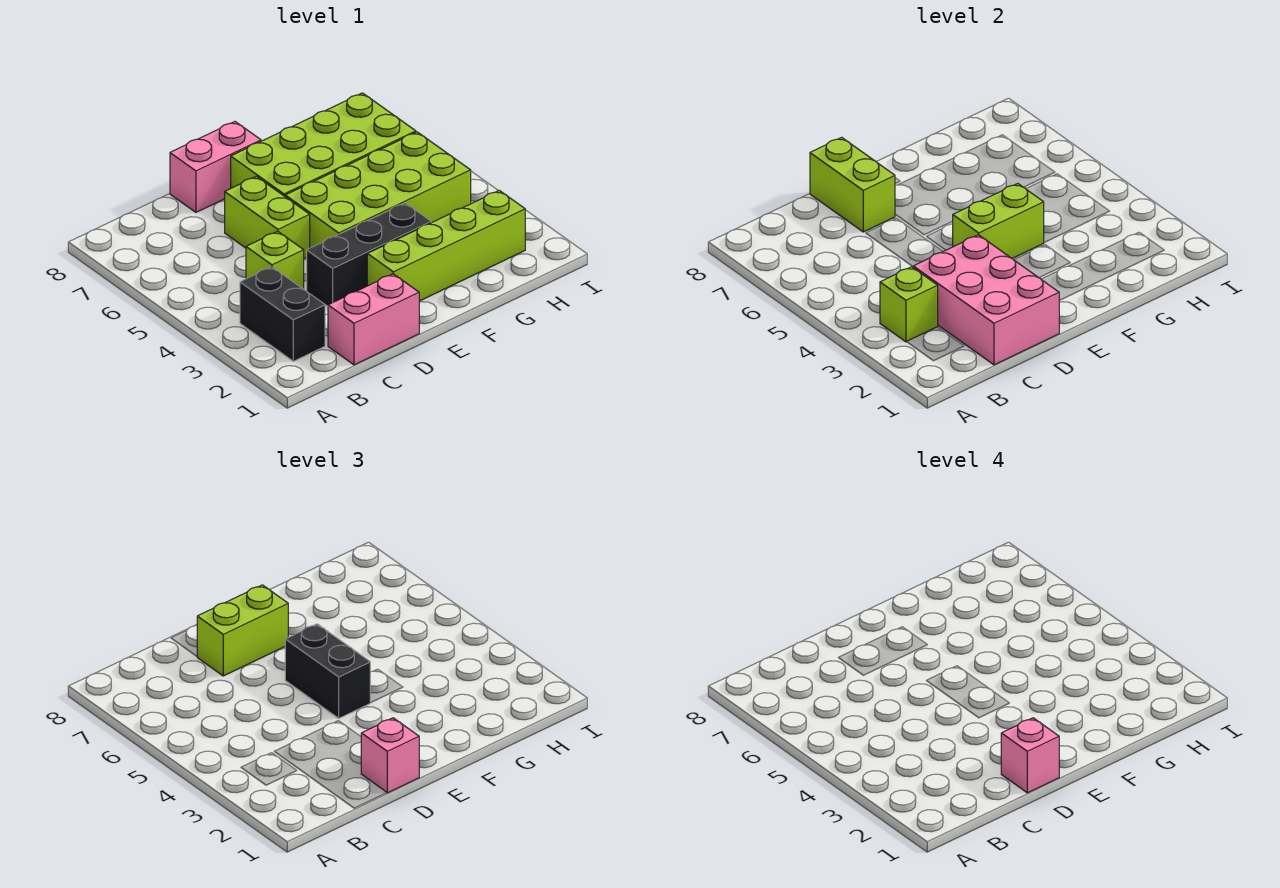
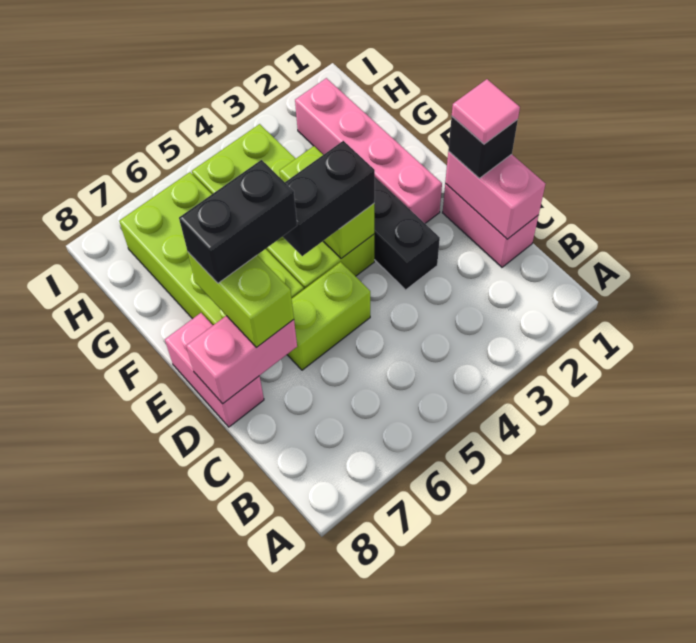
black brick B2:B3 level 1 -> black brick E6:E7 level 4
lime brick B3 level 2 -> none
pink brick C1:D3 level 2 -> pink brick C1:D1 level 2
lime brick C4 level 1 -> none
pink brick D1 level 3 -> black brick D1 level 3
pink brick D1 level 4 -> pink tile D1 level 4
lime brick D7:D8 level 2 -> pink brick D7:D8 level 2
lime brick E2:H2 level 1 -> pink brick E2:H2 level 1

